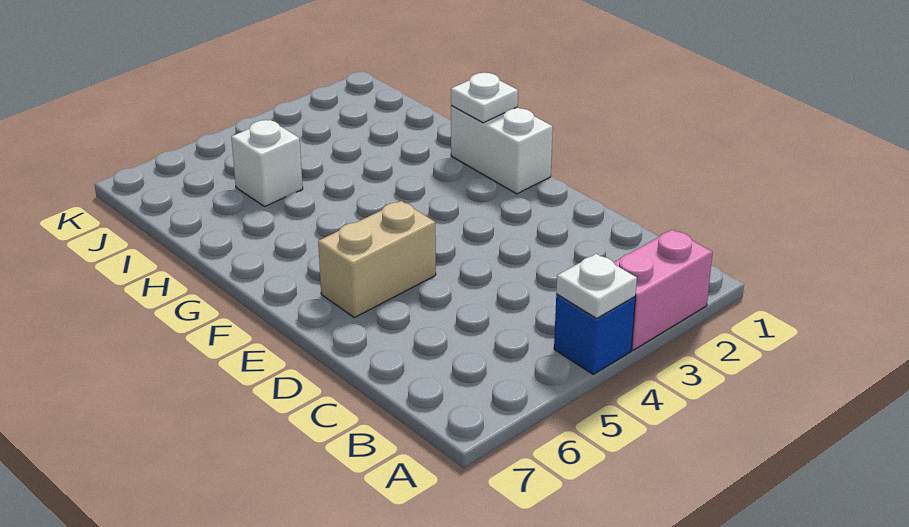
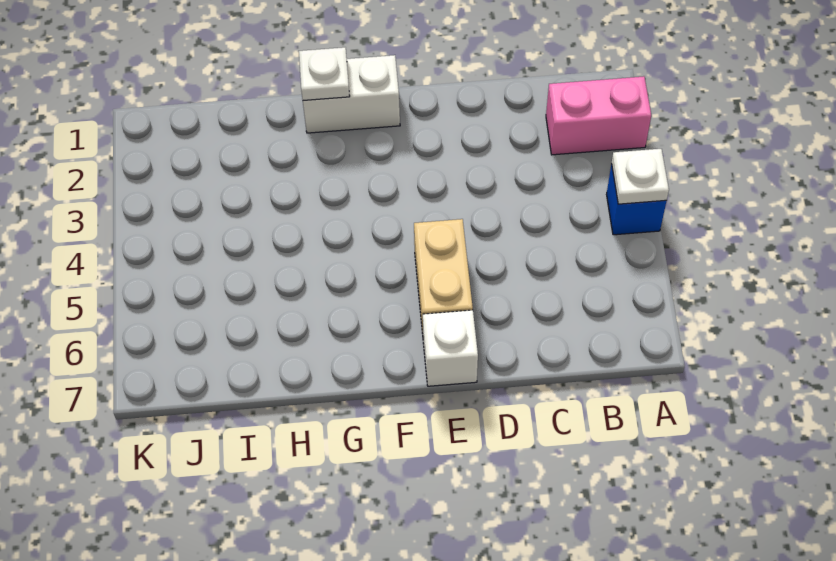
pink brick A2:A3 level 1 -> pink brick A2:B2 level 1
white brick I5 level 1 -> white brick E7 level 1

